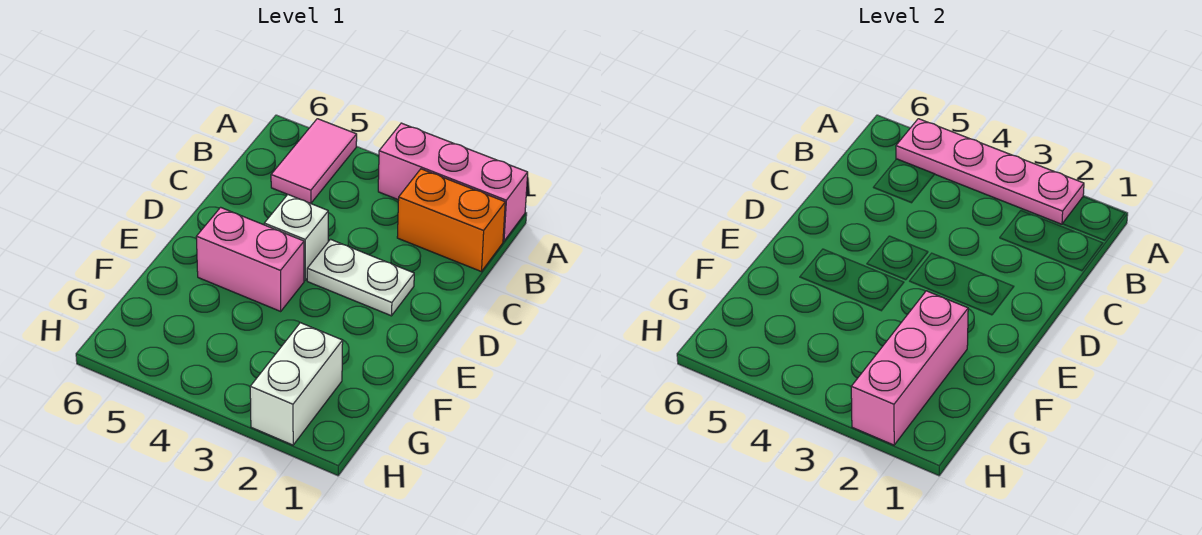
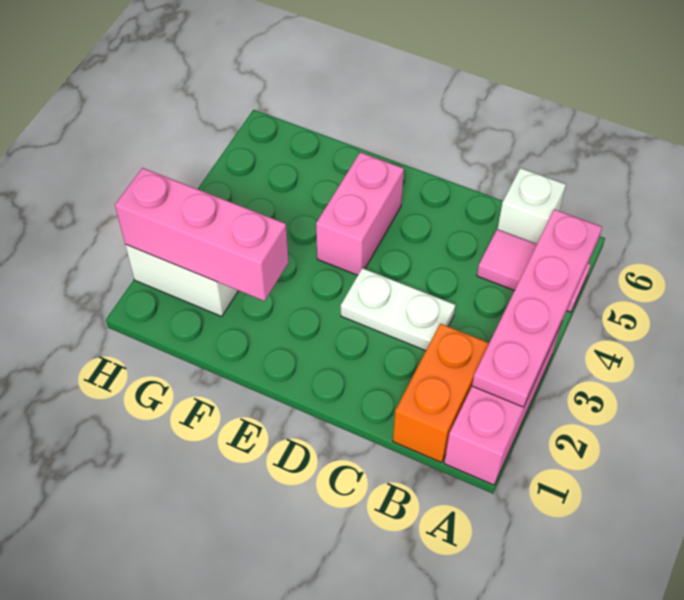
white plate D2:D3 level 1 -> white plate C3:D3 level 1
white brick D4 level 1 -> white brick B6 level 1

